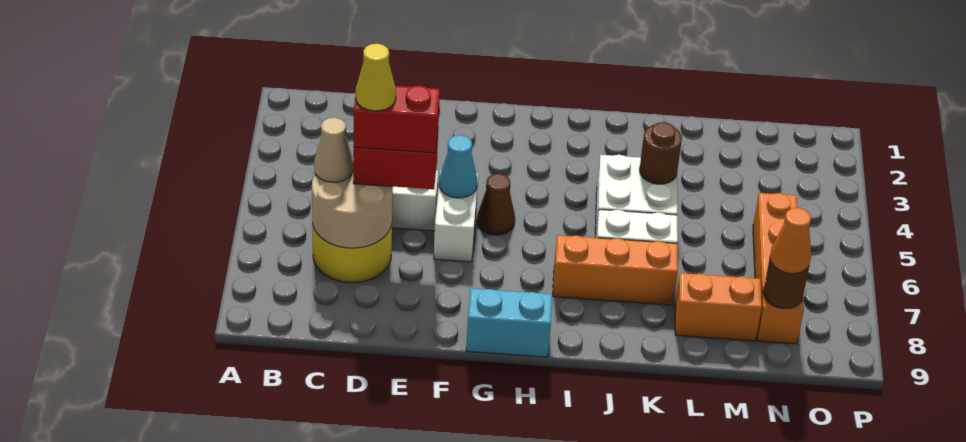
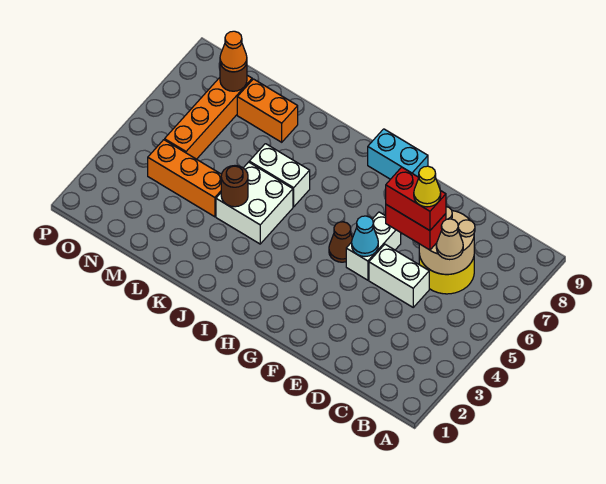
orange brick I7:K7 level 1 -> orange brick L4:N4 level 1

